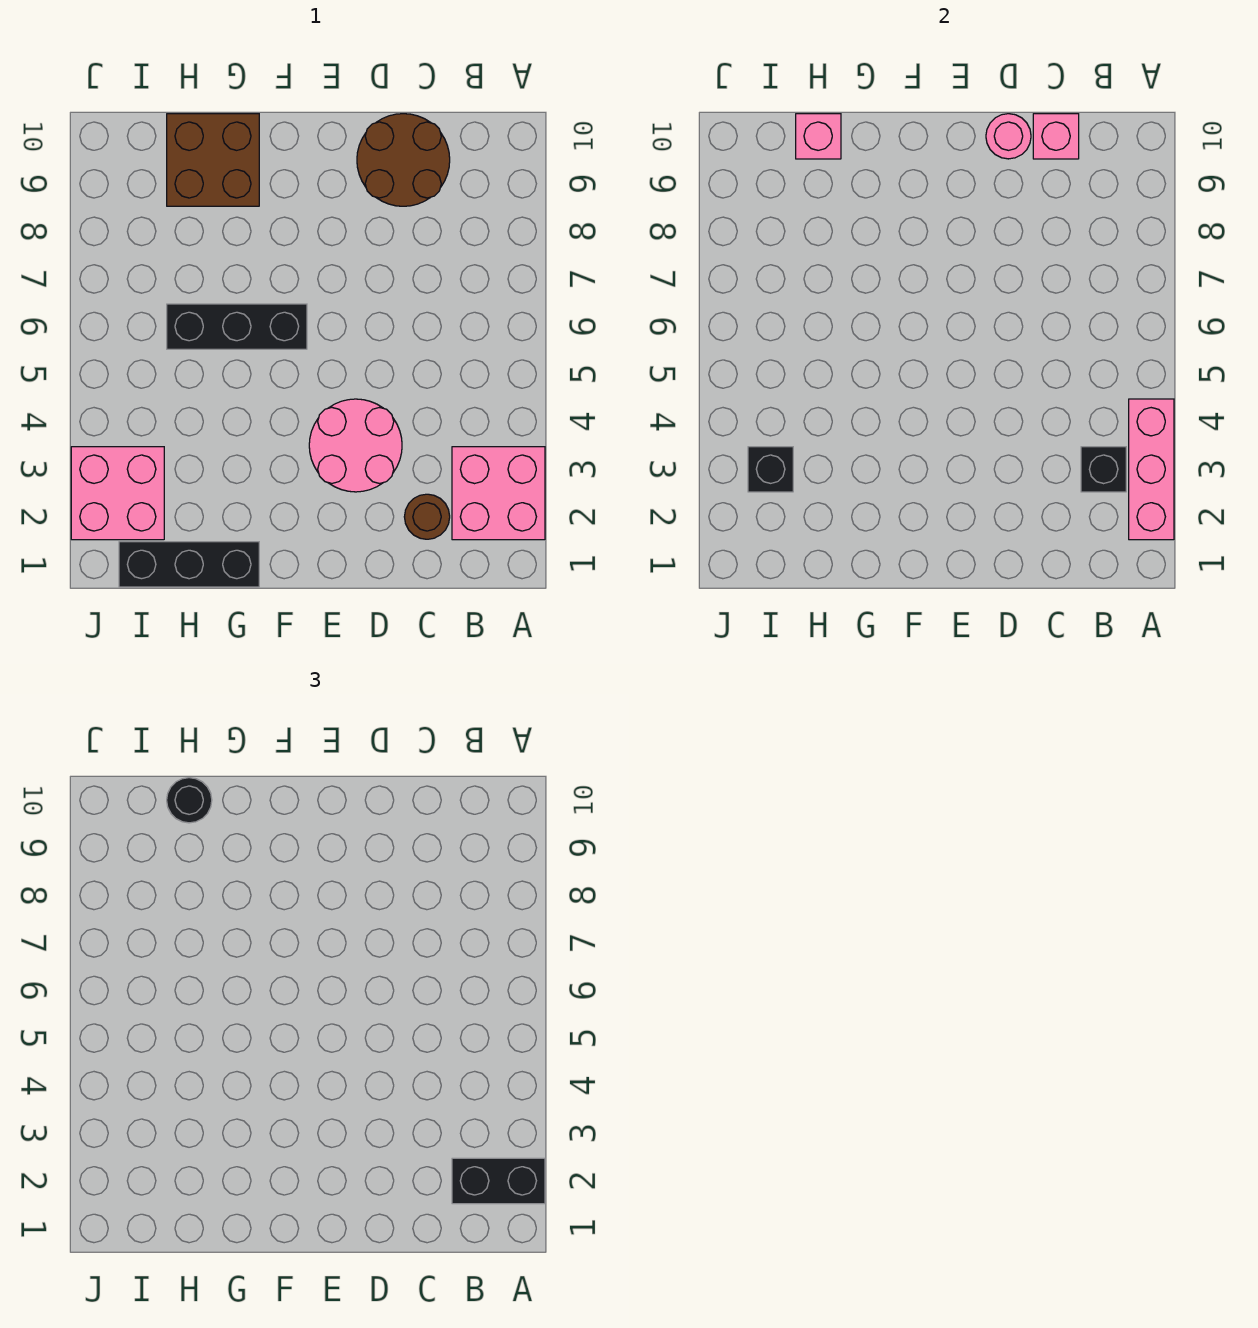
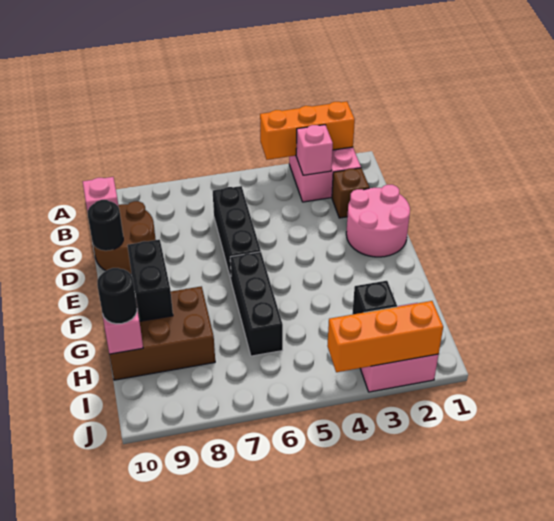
pink brick A2:A4 level 2 -> orange brick A2:A4 level 2
black brick A2:B2 level 3 -> black brick F9:G9 level 2
black brick B3 level 2 -> pink brick B3 level 2
brown round brick C2 level 1 -> brown brick C2 level 1
pink round brick D3:E4 level 1 -> pink round brick D1:E2 level 1
pink round brick D10 level 2 -> black round brick D10 level 2
black brick G1:I1 level 1 -> black brick C6:E6 level 1
brown brick G9:H10 level 1 -> brown brick G8:H10 level 1
none -> orange brick J2:J4 level 2

